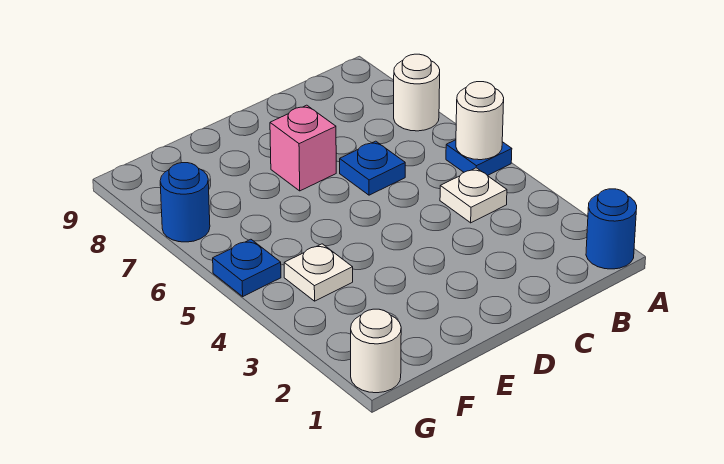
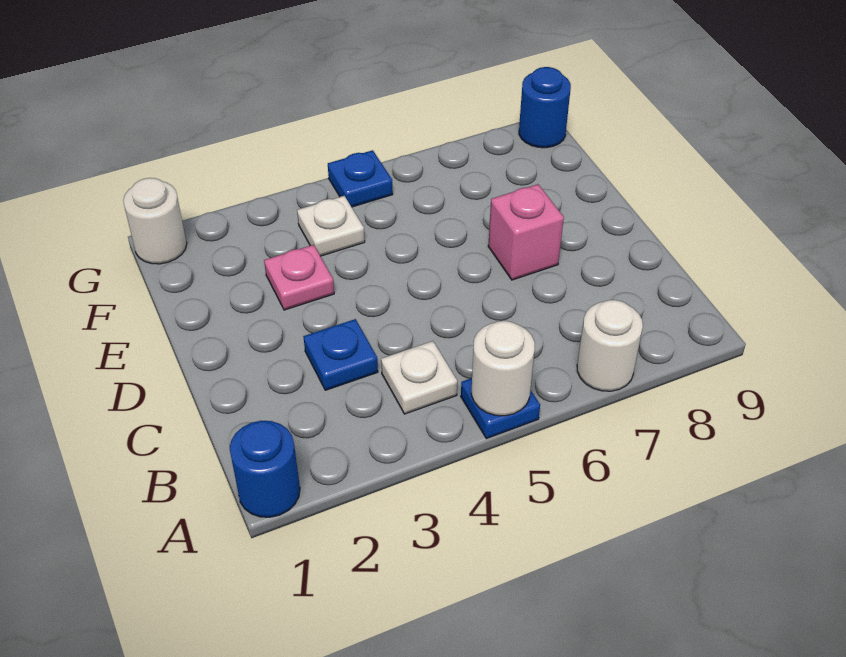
blue plate C6 level 1 -> blue plate C3 level 1
none -> pink plate E3 level 1
blue round brick G7 level 1 -> blue round brick G9 level 1

